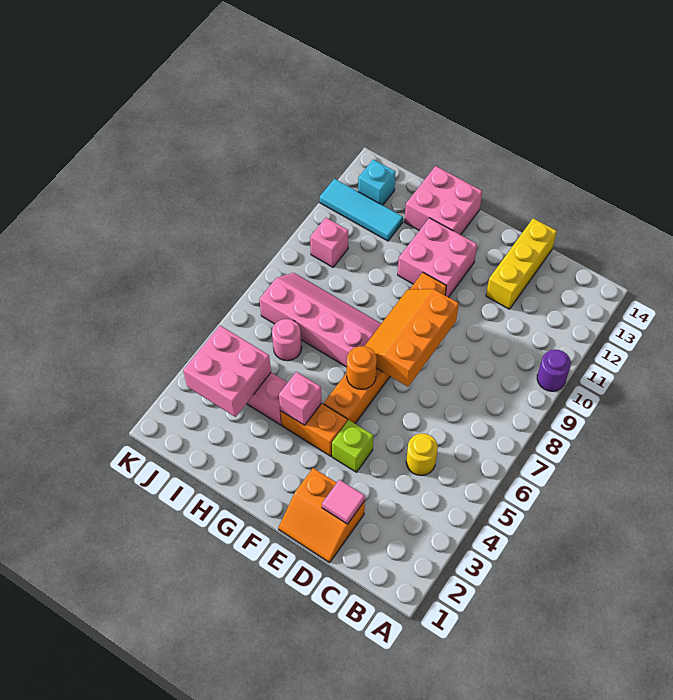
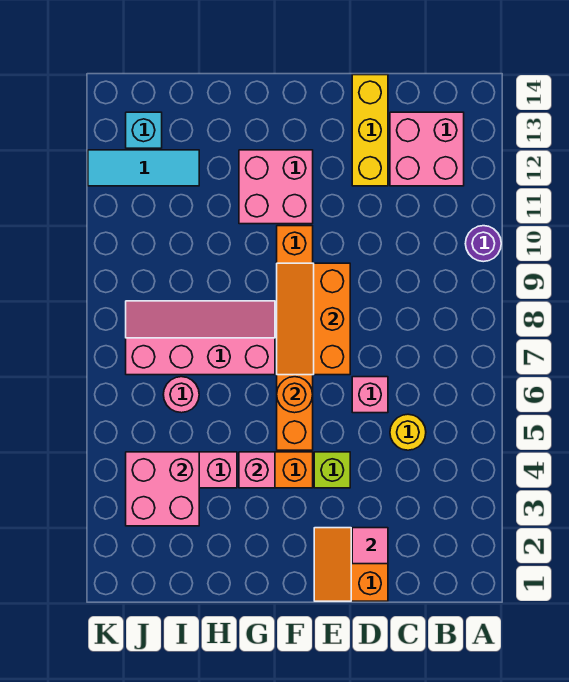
orange slope D1:E2 level 1 top 2 -> orange slope D1:E2 level 1 top D
pink brick G13:H14 level 1 -> pink brick B12:C13 level 1
pink brick J10 level 1 -> pink brick D6 level 1

